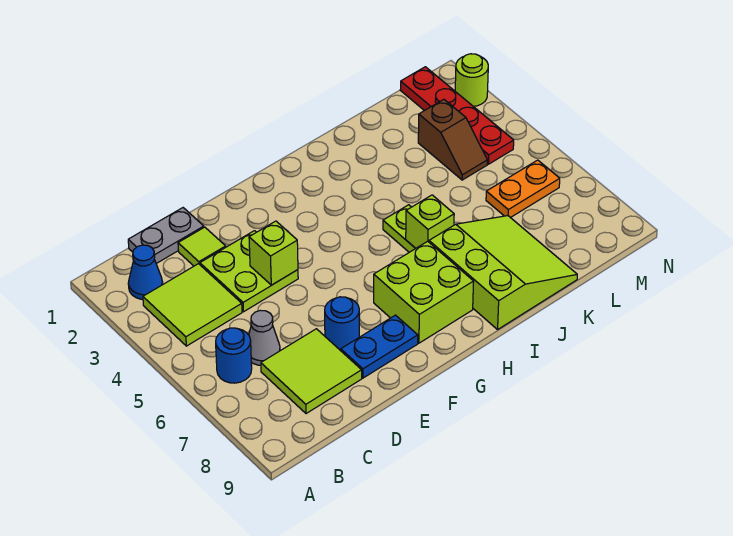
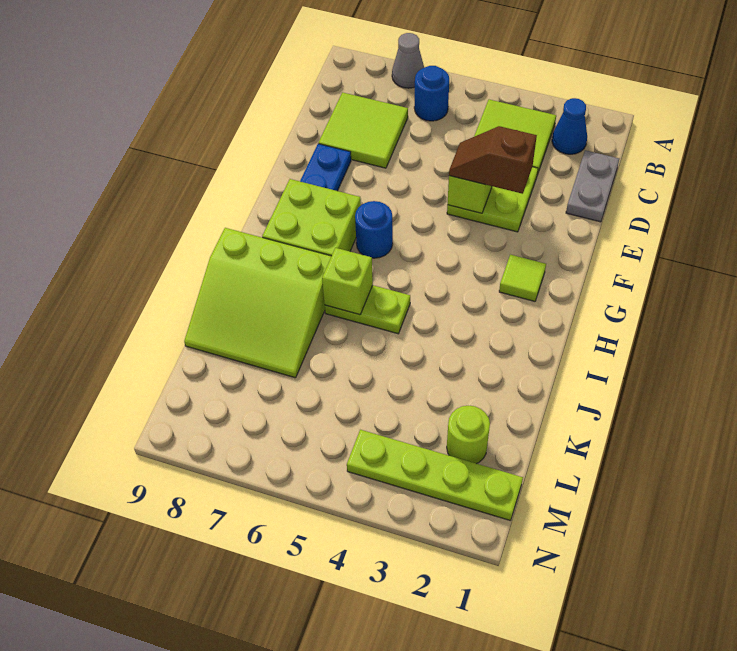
grey cone C6 level 1 -> grey cone A7 level 1
lime tile D2 level 1 -> lime tile G2 level 1
blue round brick E7 level 1 -> blue round brick G6 level 1
brown slope L3:L4 level 1 top 3 -> brown slope E3:E4 level 3 top 3
orange plate L6:M6 level 1 -> none
red plate M1:M4 level 1 -> lime plate M1:M4 level 1
lime round brick N2 level 1 -> lime round brick L2 level 1

